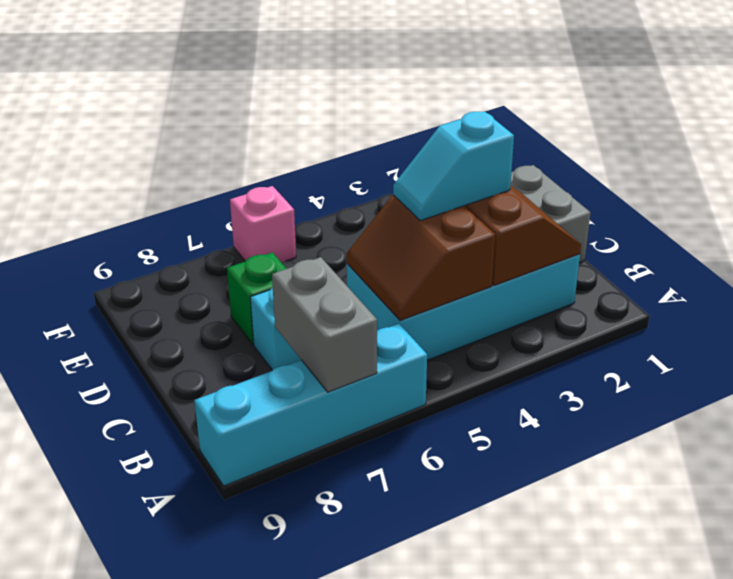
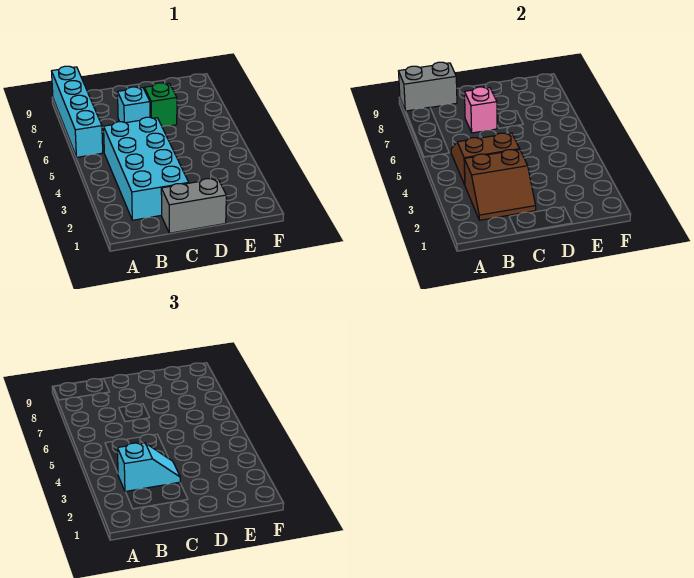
grey brick A7:B7 level 2 -> grey brick A9:B9 level 2
cyan slope C3:C4 level 3 top 3 -> cyan slope B3:C3 level 3 top B
pink brick F6 level 1 -> pink brick C7 level 2

